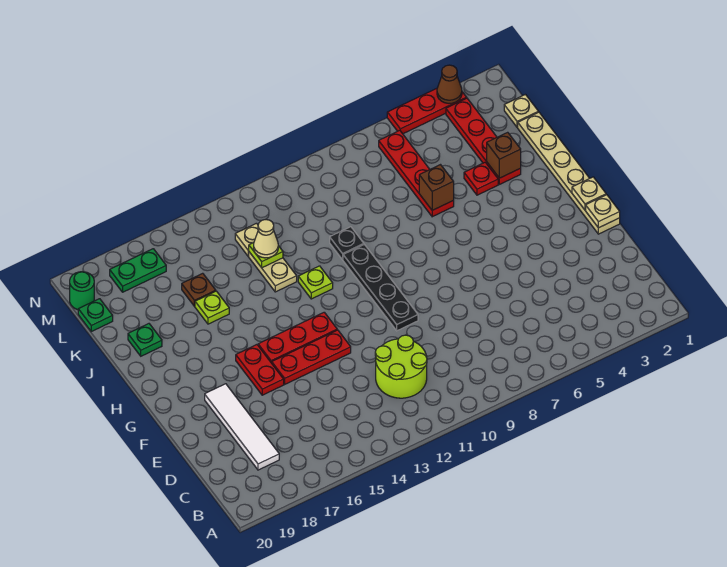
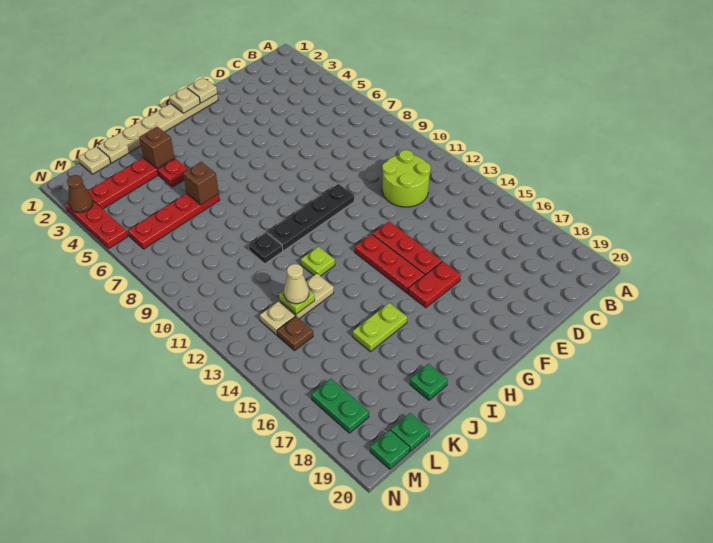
white tile C18:F18 level 1 -> none
lime plate J16 level 1 -> lime plate I16:J16 level 1
brown plate K16 level 1 -> brown plate L14 level 1
green round brick M20 level 1 -> green plate M20 level 1

